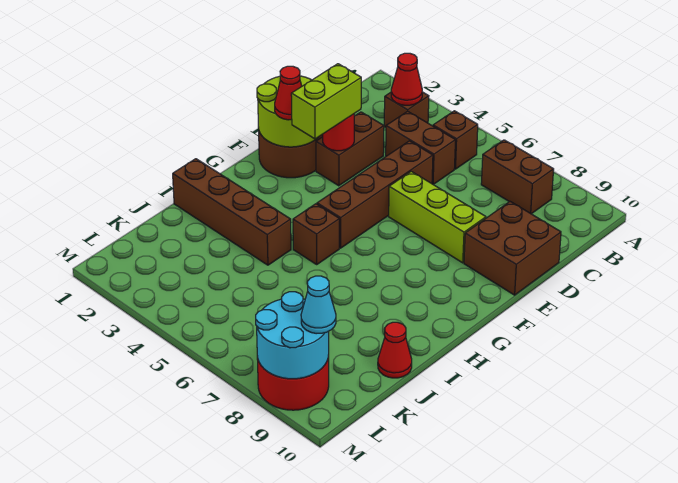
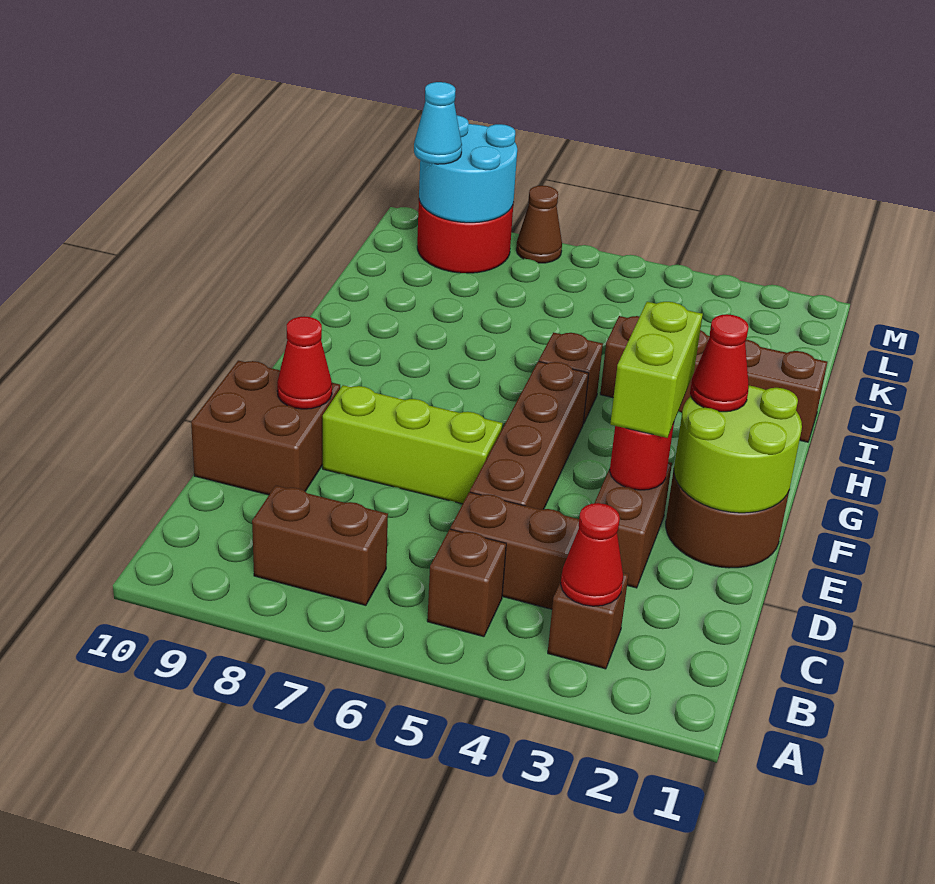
red cone J10 level 1 -> red cone E9 level 2
none -> brown cone M7 level 1

